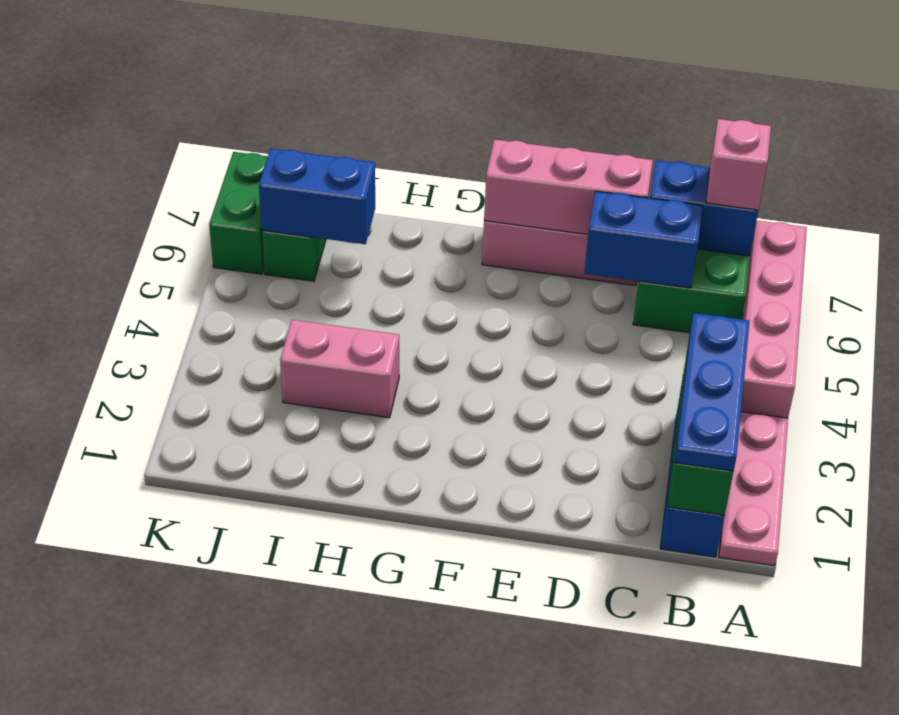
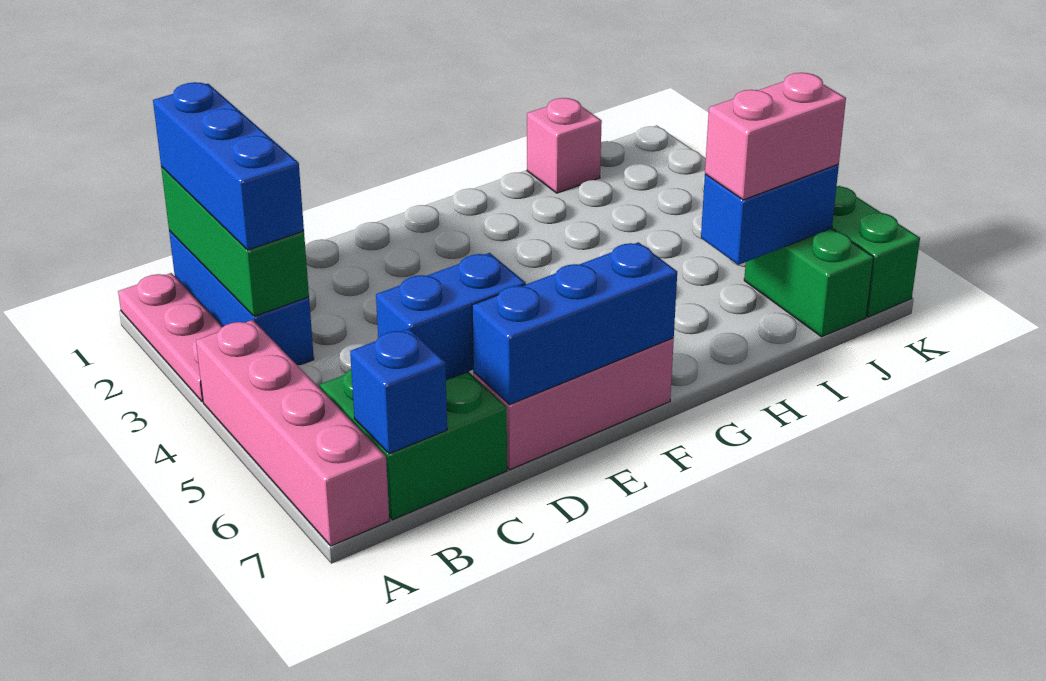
blue plate B1:B3 level 3 -> blue brick B1:B3 level 3
blue brick B7:C7 level 2 -> blue brick B7 level 2
pink brick B7 level 3 -> pink brick I1 level 1
pink brick D7:F7 level 2 -> blue brick D7:F7 level 2
pink brick H3:I3 level 1 -> pink brick I6:J6 level 3

